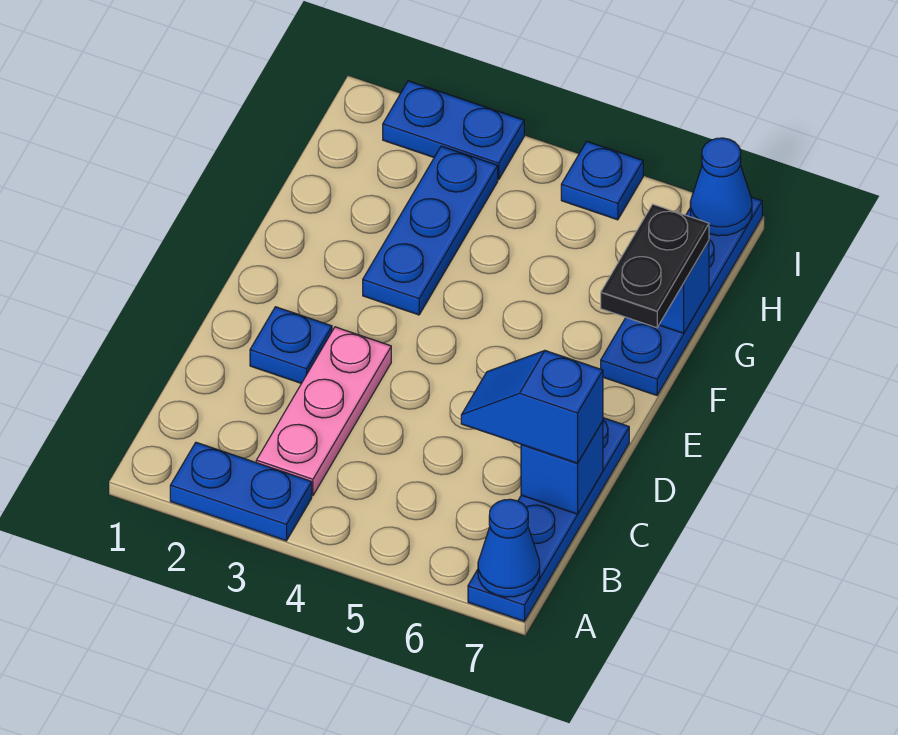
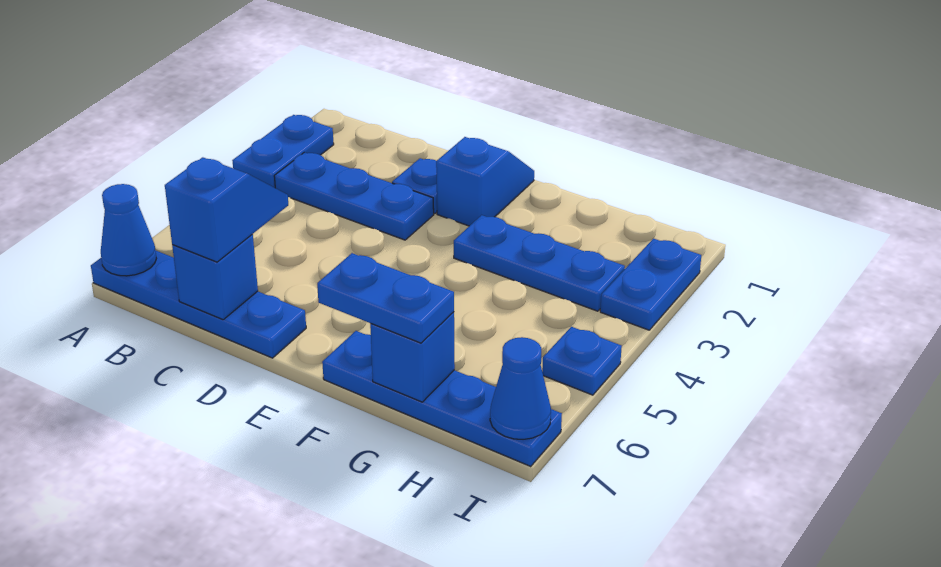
pink plate B3:D3 level 1 -> blue plate B3:D3 level 1
none -> blue slope E1:E2 level 1 top 2
black plate F7:G7 level 3 -> blue plate F7:G7 level 3

